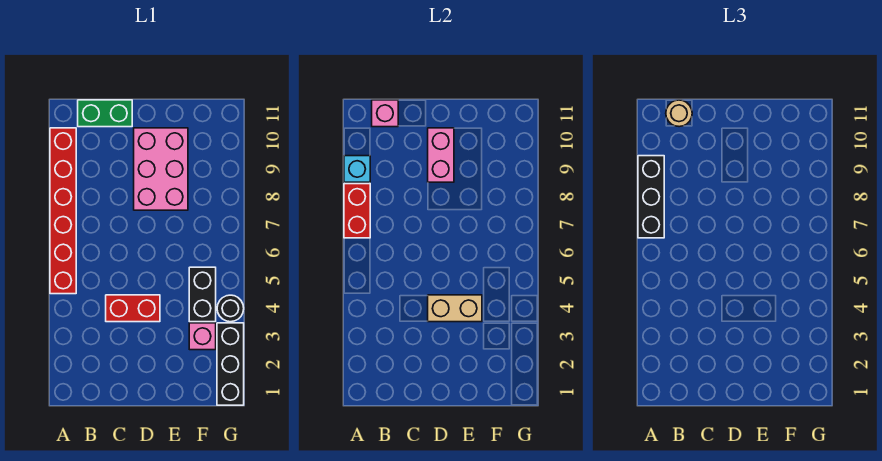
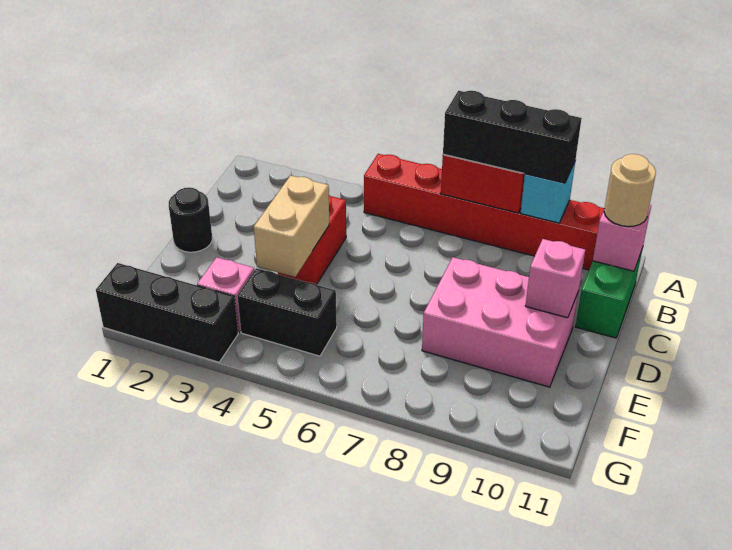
pink brick D9:D10 level 2 -> pink brick D10 level 2
black round brick G4 level 1 -> black round brick D1 level 1

